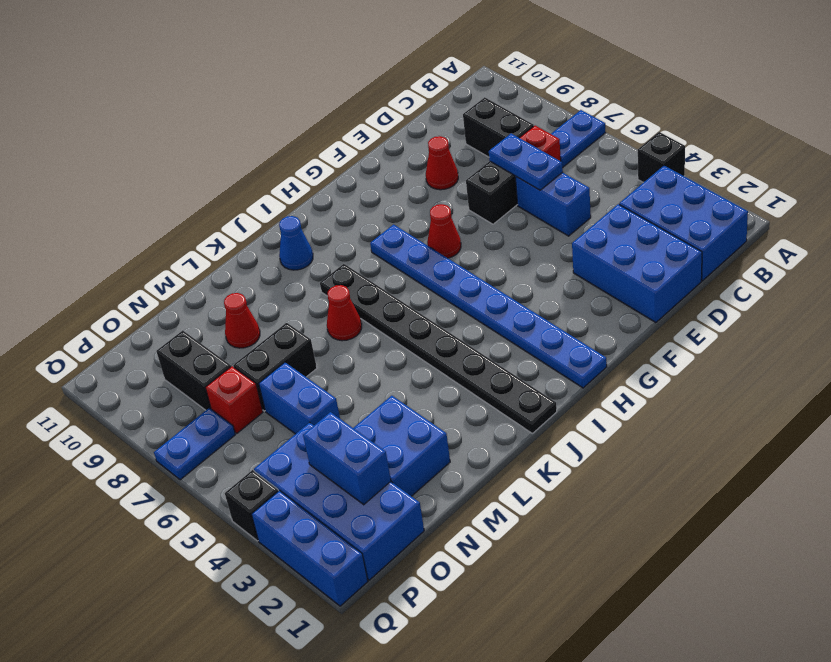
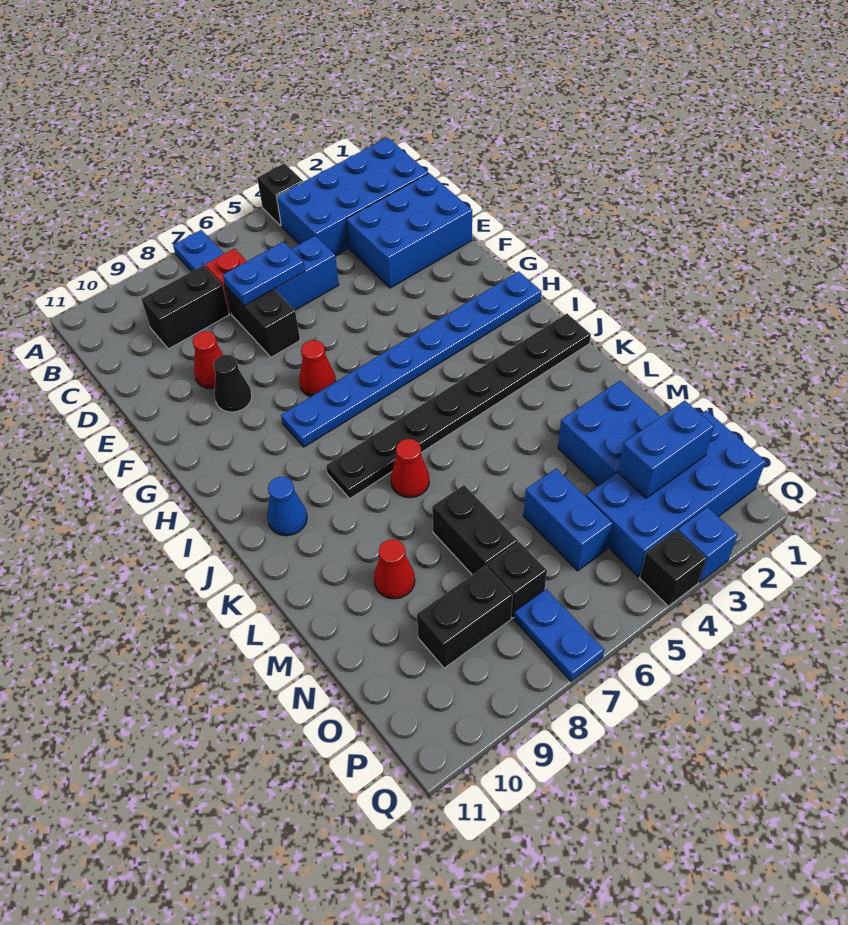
blue brick B1:C3 level 1 -> blue brick B1:C4 level 1
none -> black cone F9 level 1
blue brick N5:N6 level 1 -> blue brick N5:O5 level 1
red brick O7 level 1 -> black brick O7 level 1
blue brick Q1:Q3 level 1 -> blue brick Q3 level 1

